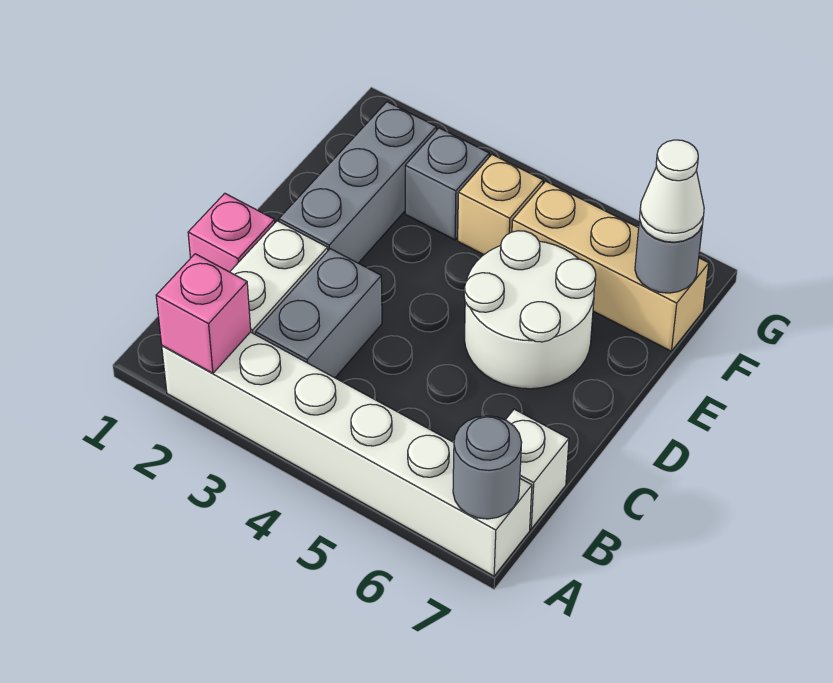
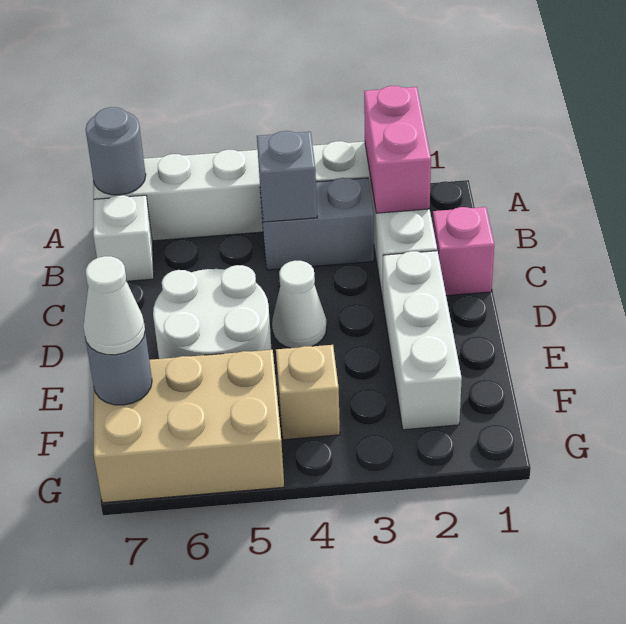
pink brick A2 level 2 -> pink brick A2:B2 level 2
grey brick B3:C3 level 1 -> grey brick B3:B4 level 1
grey brick D2:F2 level 1 -> white brick D2:F2 level 1
none -> white cone D4 level 1
grey brick F3 level 1 -> grey brick B4 level 2
tan brick F5:F7 level 1 -> tan brick F5:G7 level 1

